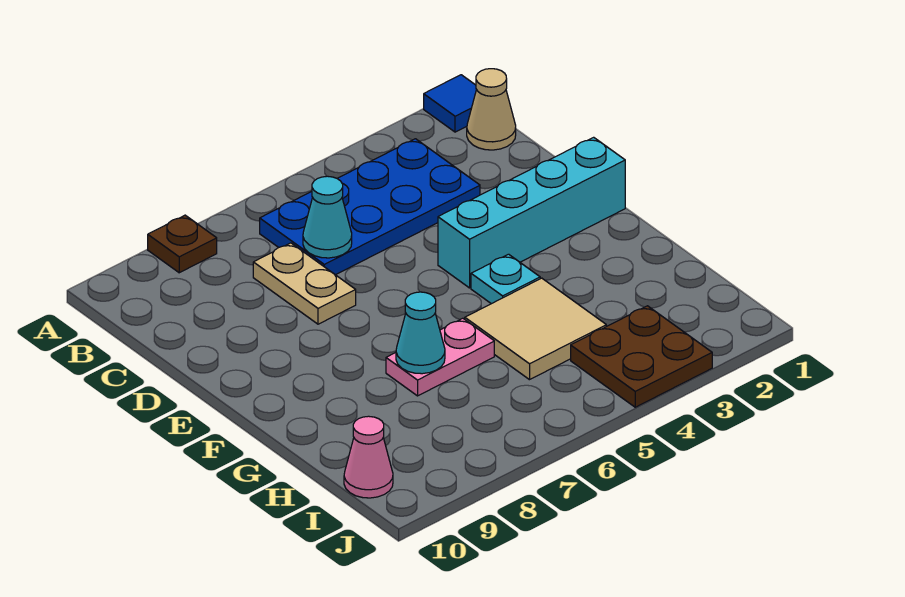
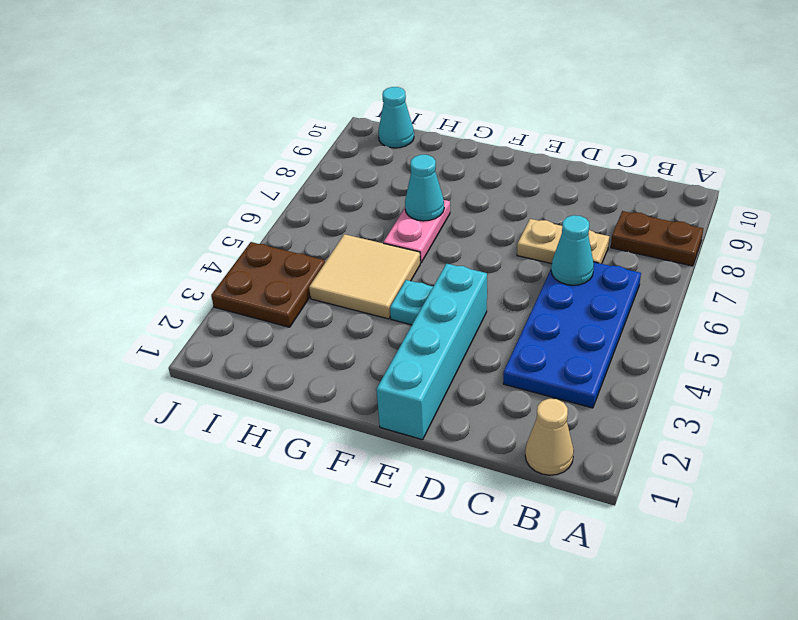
blue tile A1 level 1 -> none
brown plate A8 level 1 -> brown plate A8:B8 level 1
pink cone I10 level 1 -> cyan cone I10 level 1

